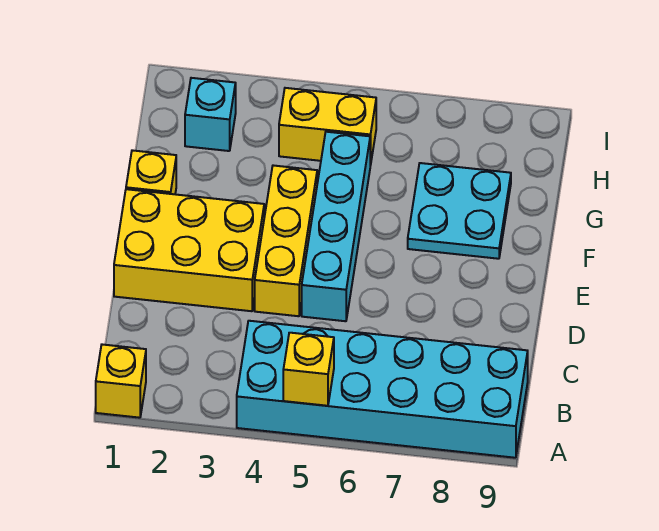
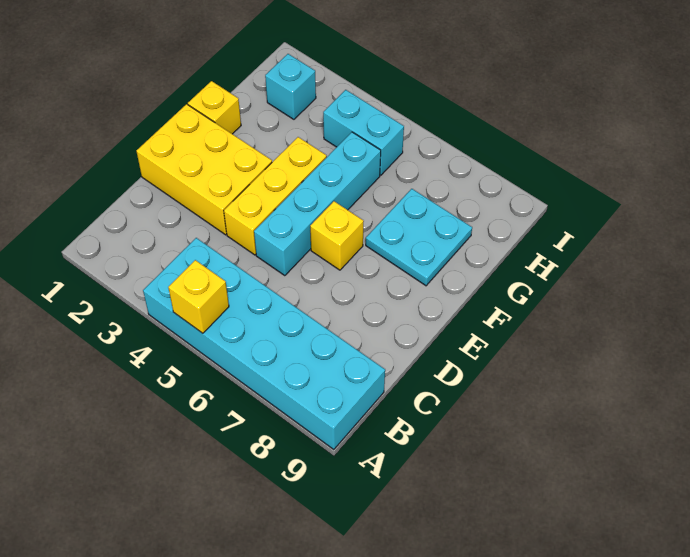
yellow brick A1 level 1 -> yellow brick E6 level 1
yellow brick H4:H5 level 1 -> cyan brick H4:H5 level 1

